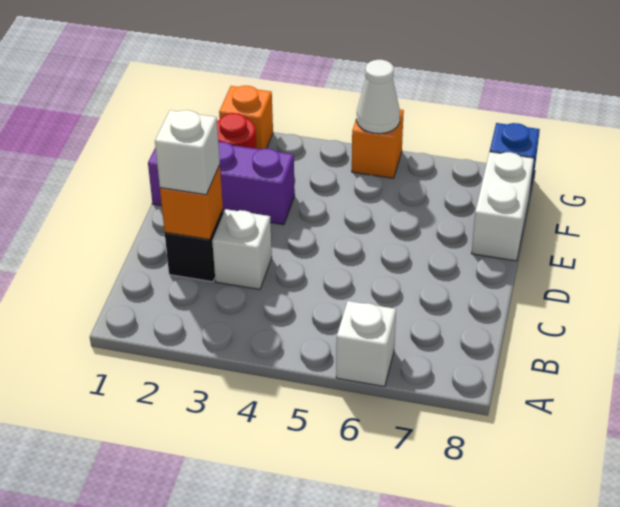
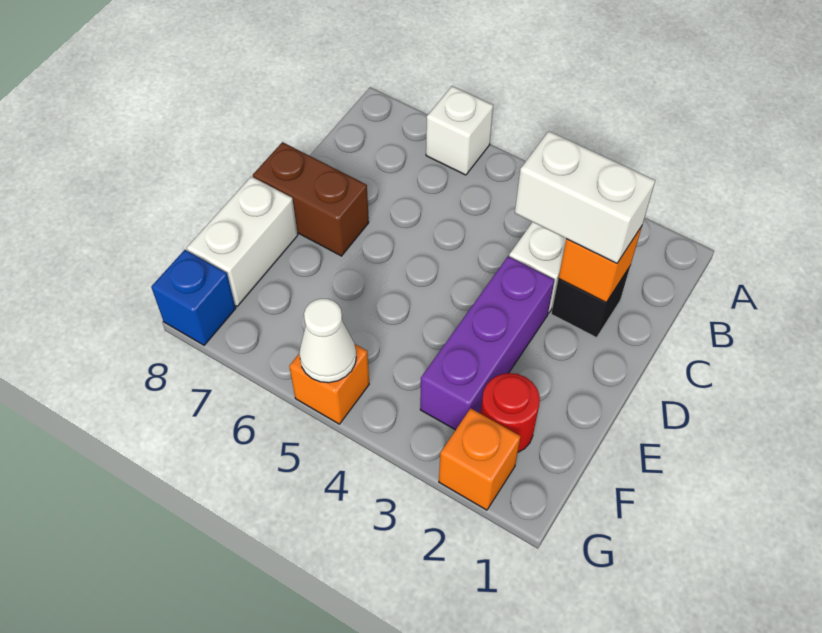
white brick C2 level 3 -> white brick C2:C3 level 3
none -> brown brick D7:D8 level 1
purple brick E1:E3 level 1 -> purple brick D3:F3 level 1

